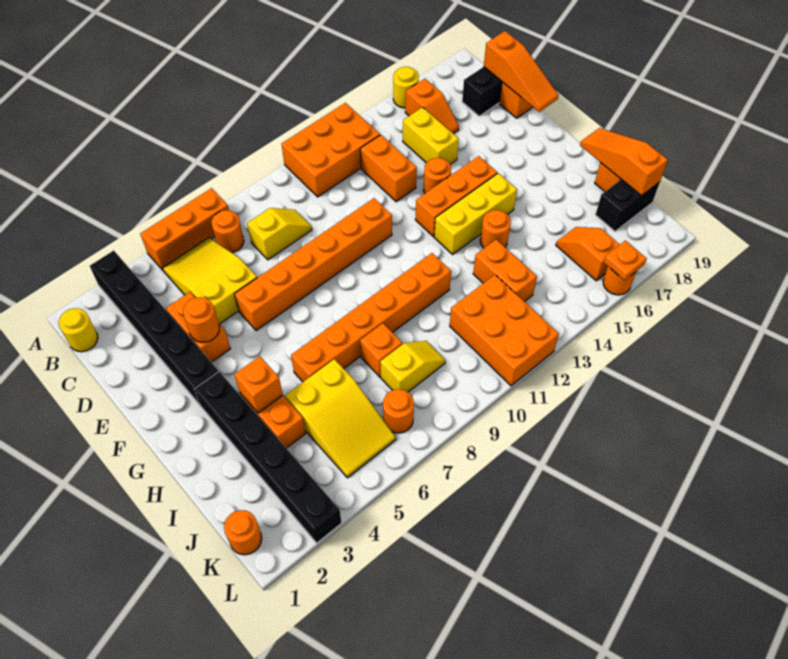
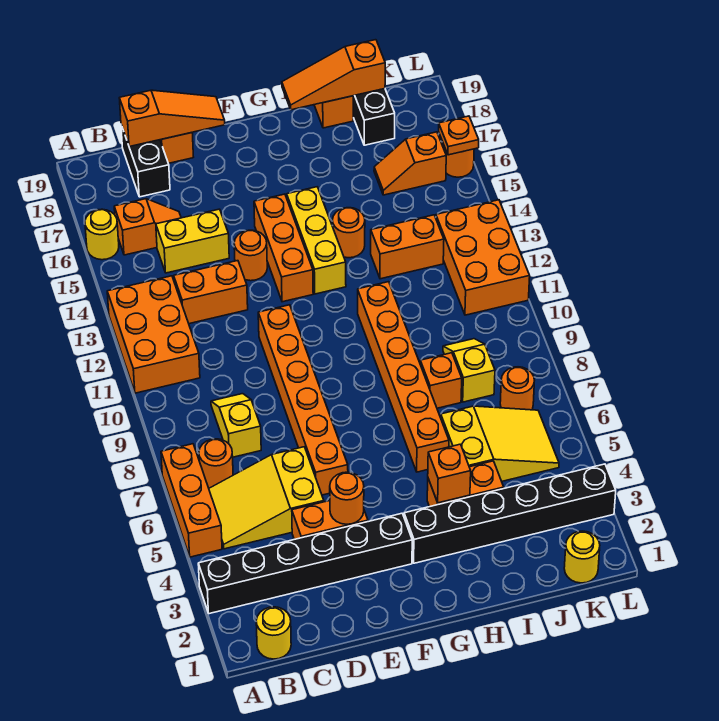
orange brick J11:L12 level 1 -> orange brick K11:L13 level 1
orange round brick K1 level 1 -> yellow round brick K1 level 1

